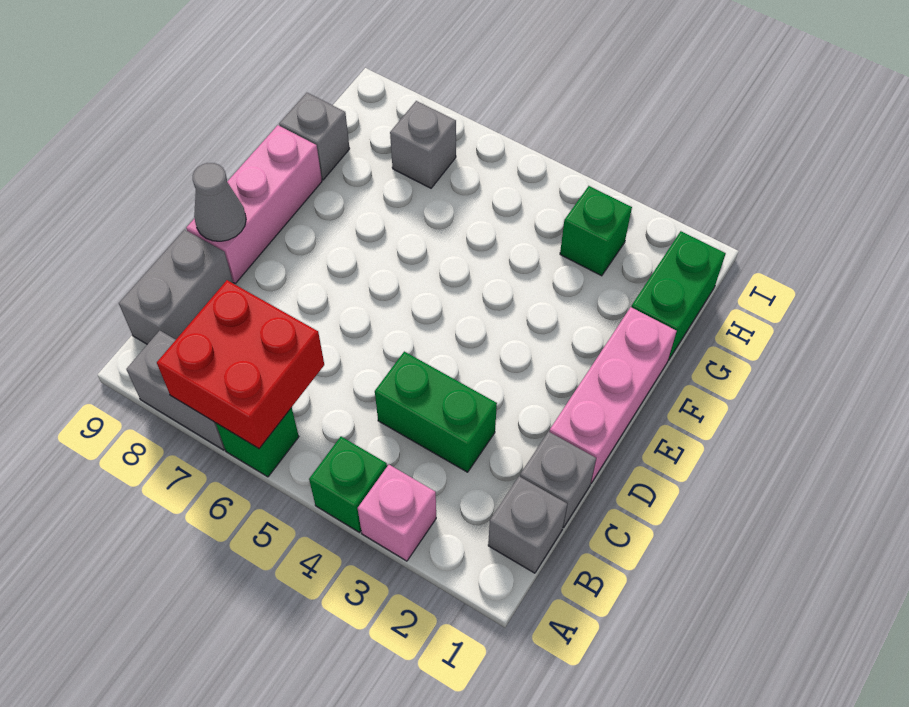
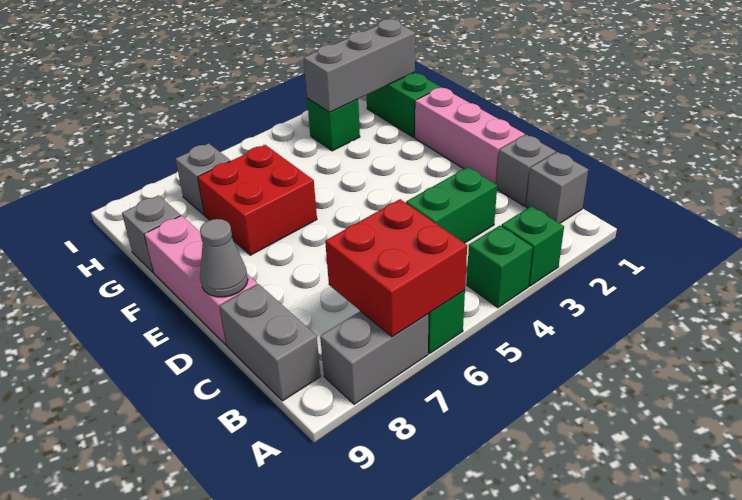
pink brick A3 level 1 -> green brick A3 level 1
none -> red brick F6:G7 level 1
none -> grey brick H1:H3 level 2

